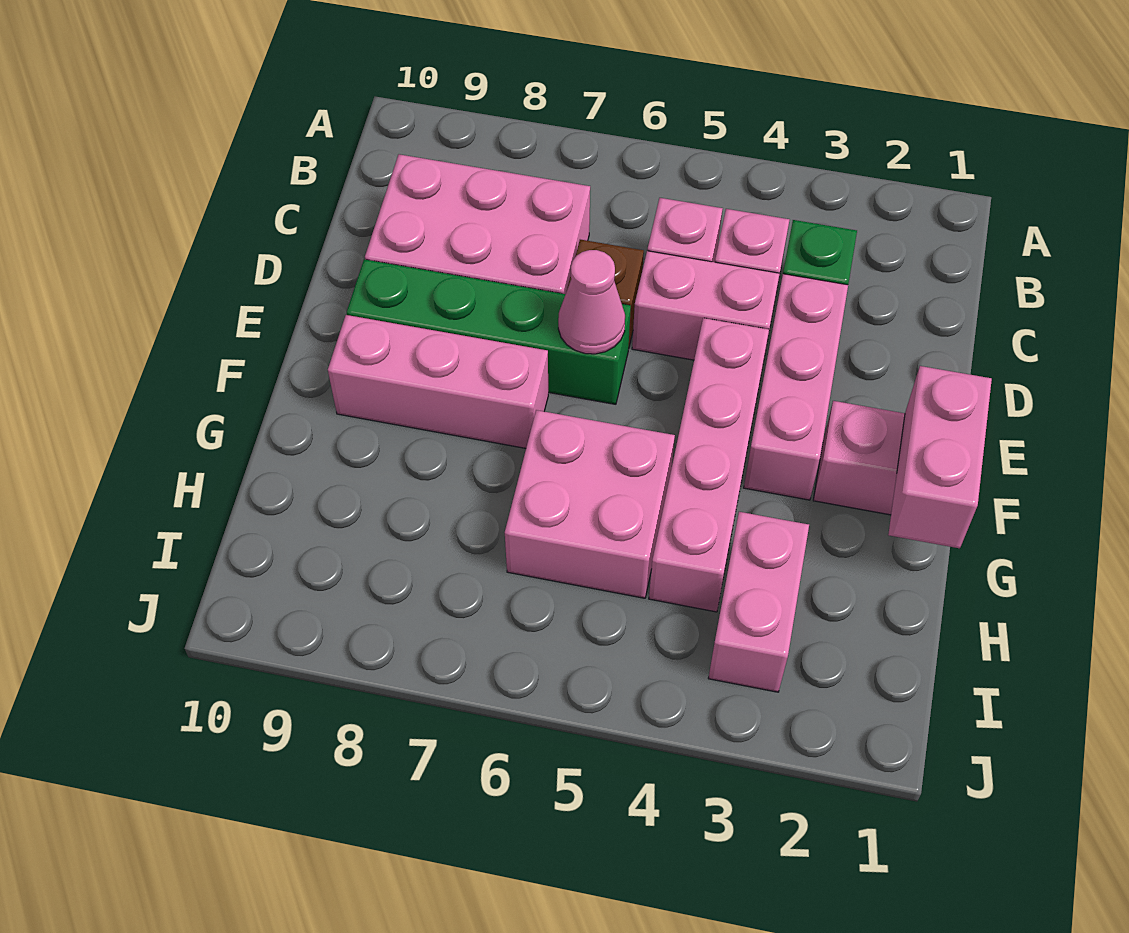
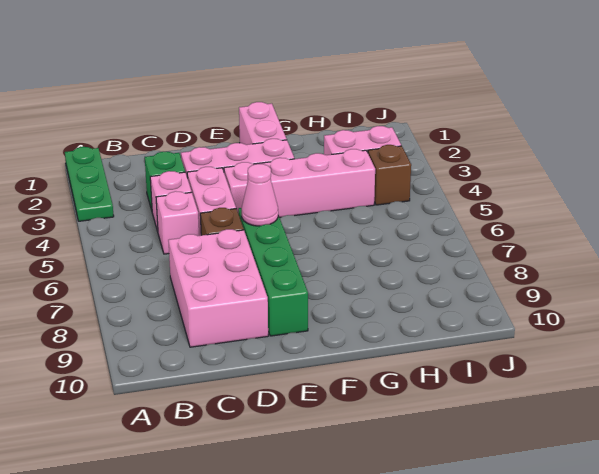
none -> green plate A1:A3 level 1
pink brick F1:G1 level 2 -> none
pink brick F7:F9 level 1 -> none
pink brick G5:H6 level 1 -> none
none -> brown brick I4 level 1

